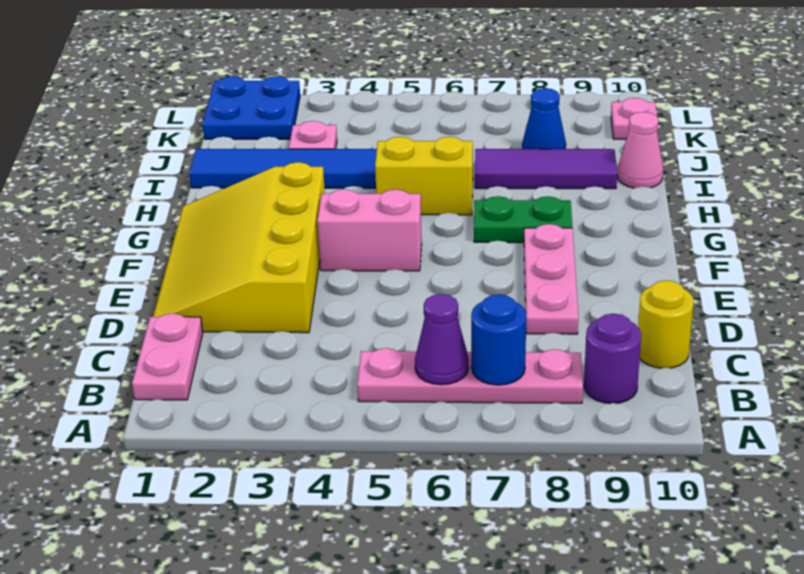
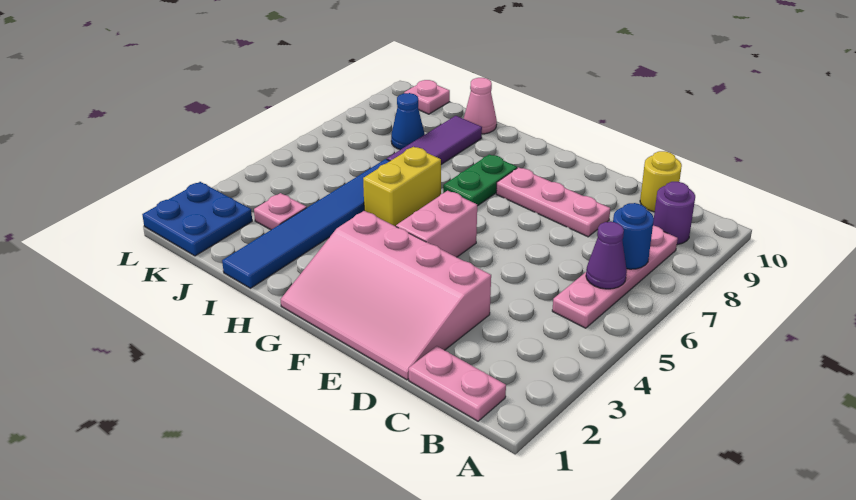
yellow slope D1:G3 level 1 top 3 -> pink slope D1:G3 level 1 top 3

